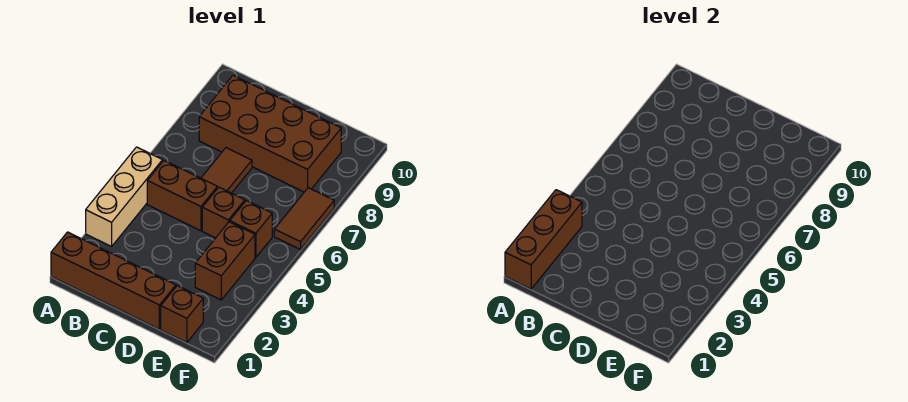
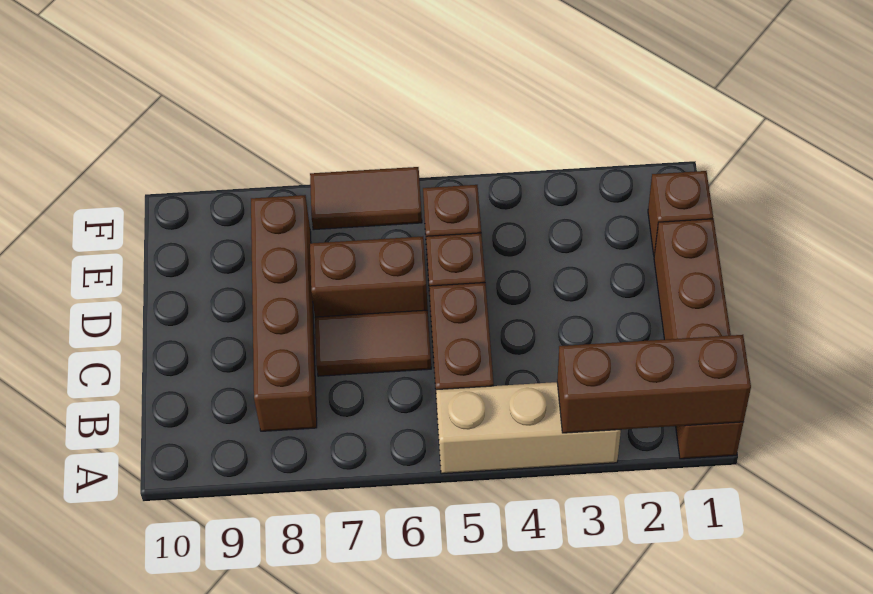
brown brick B8:E9 level 1 -> brown brick B8:E8 level 1
brown brick E3:E4 level 1 -> brown brick D6:D7 level 1

